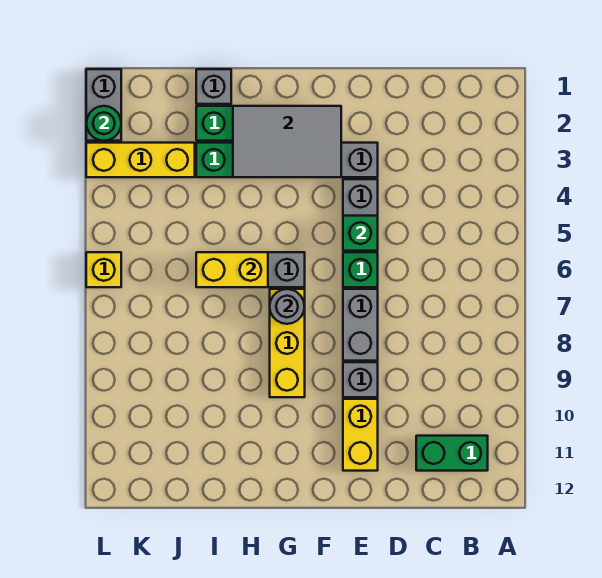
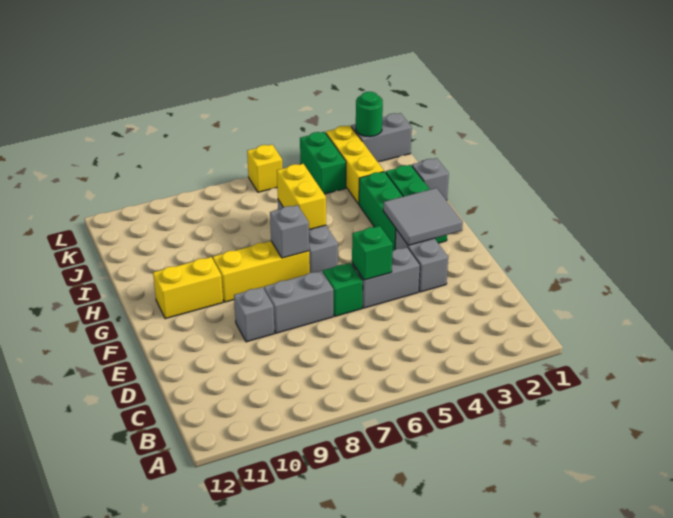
green brick B11:C11 level 1 -> green brick K4:L4 level 1
yellow brick E10:E11 level 1 -> yellow brick G10:G11 level 1
grey tile F2:H3 level 2 -> grey tile F2:G3 level 2
grey round brick G7 level 2 -> grey brick G7 level 2

